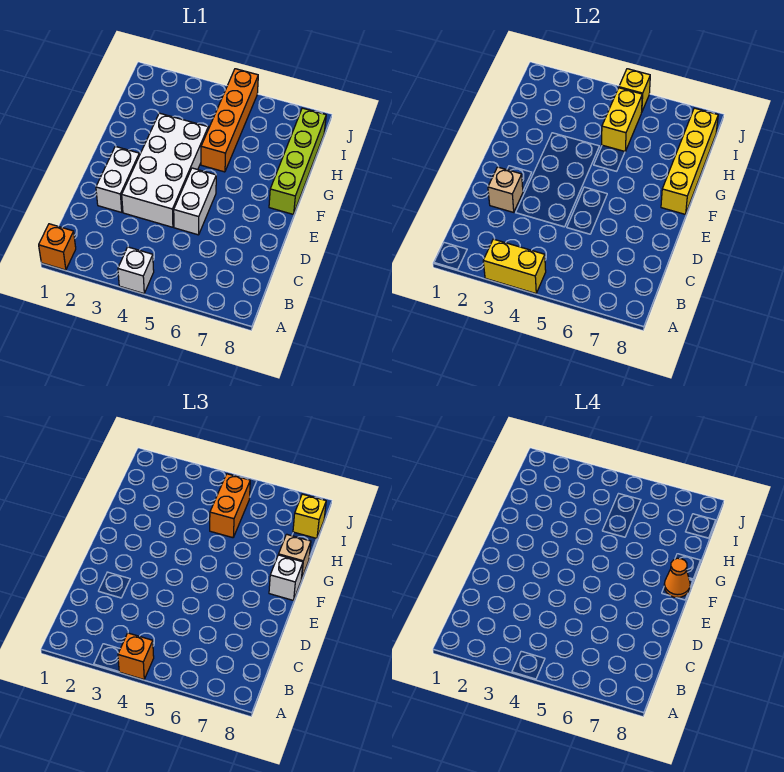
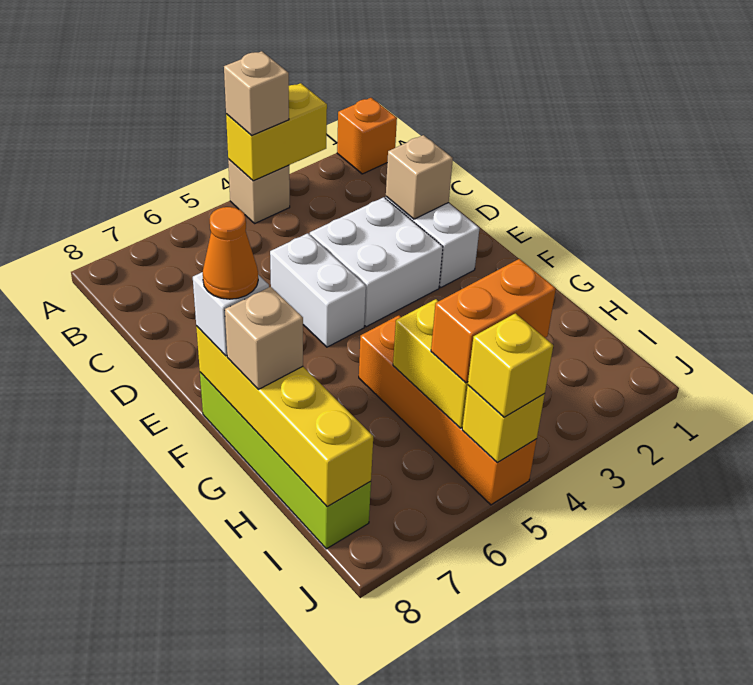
white brick A4 level 1 -> tan brick A4 level 1
orange brick A4 level 3 -> tan brick A4 level 3
white brick D3:G4 level 1 -> white brick D3:E4 level 1
orange brick H5:I5 level 3 -> orange brick I4:I5 level 3
yellow brick I8 level 3 -> yellow brick J5 level 3

